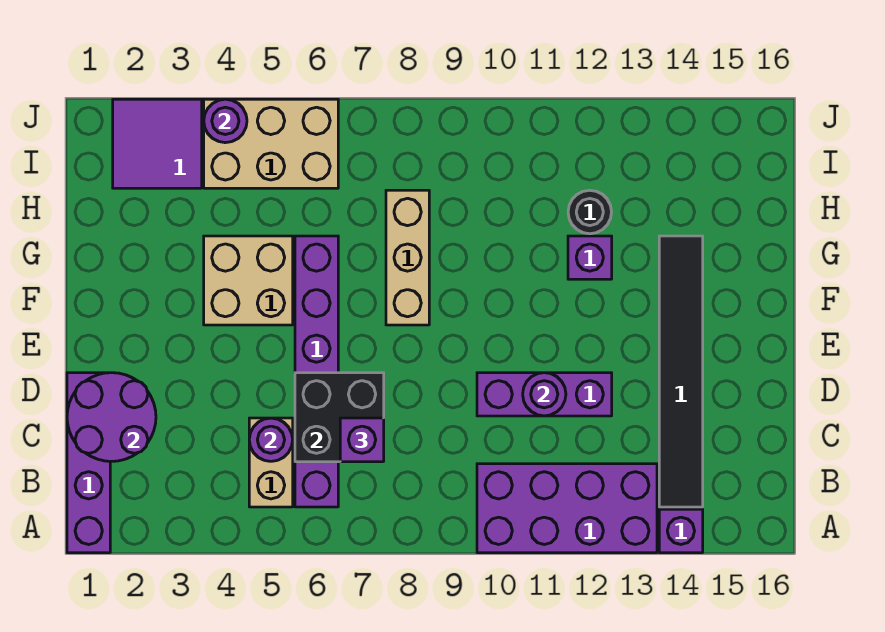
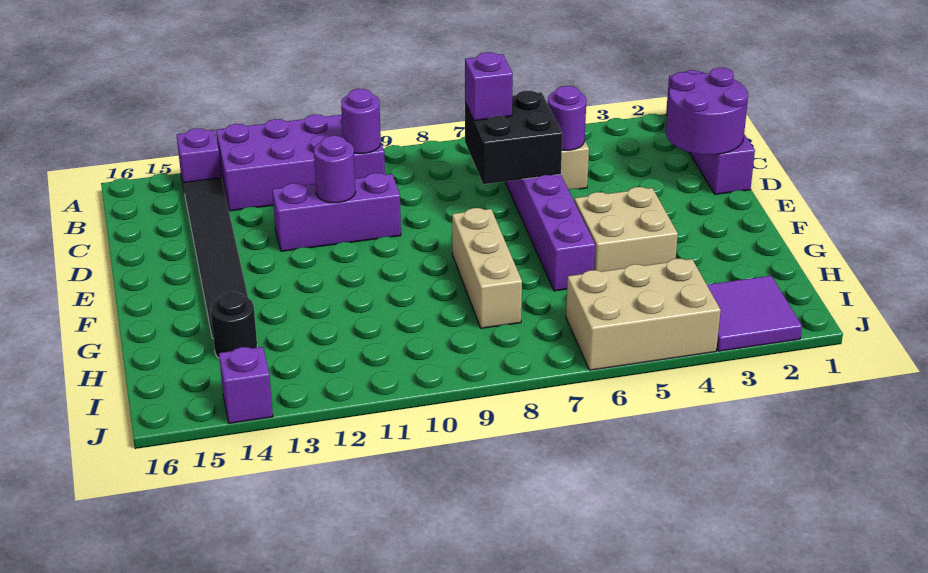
purple brick G12 level 1 -> purple brick J14 level 1
black round brick H12 level 1 -> black round brick H14 level 1
purple round brick J4 level 2 -> purple round brick B10 level 2

